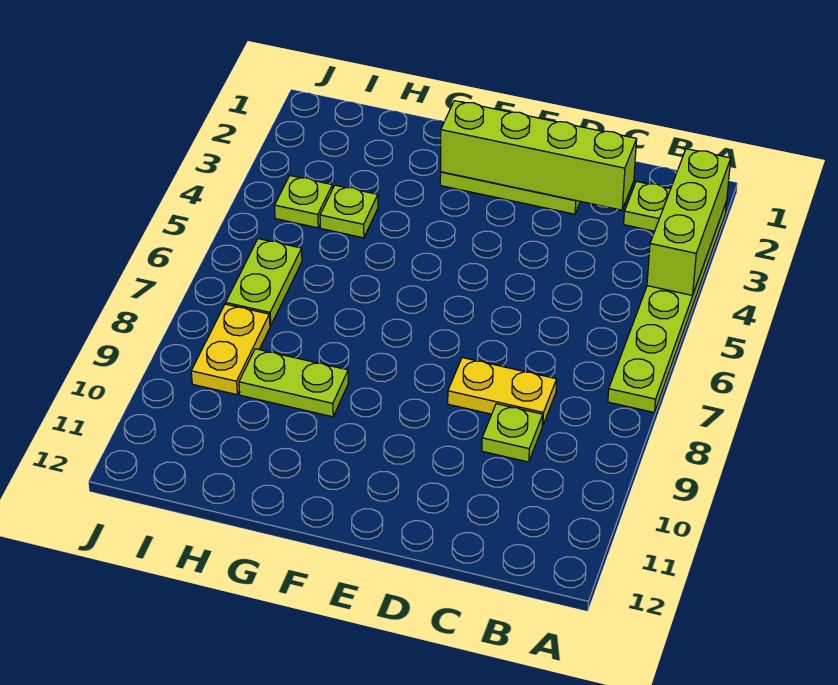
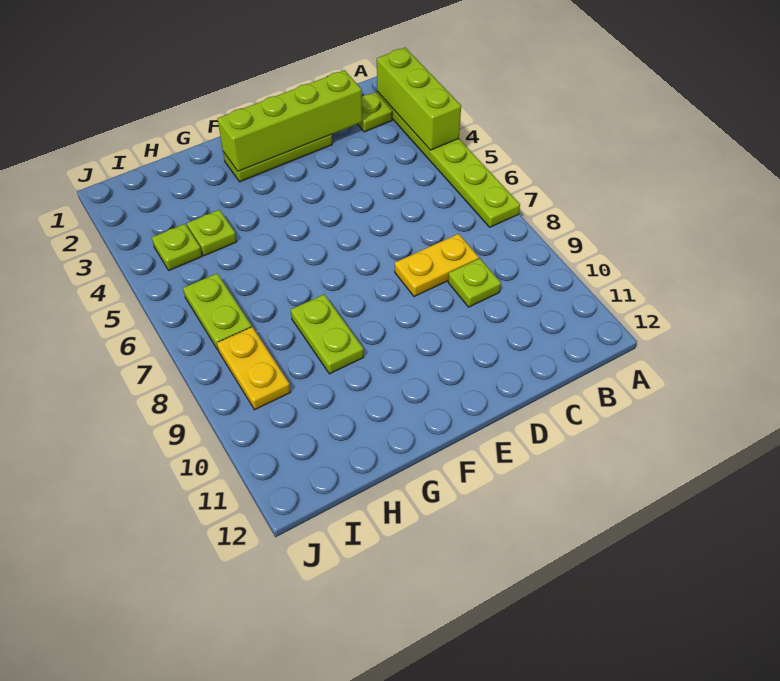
lime plate G9:H9 level 1 -> lime plate G8:G9 level 1

